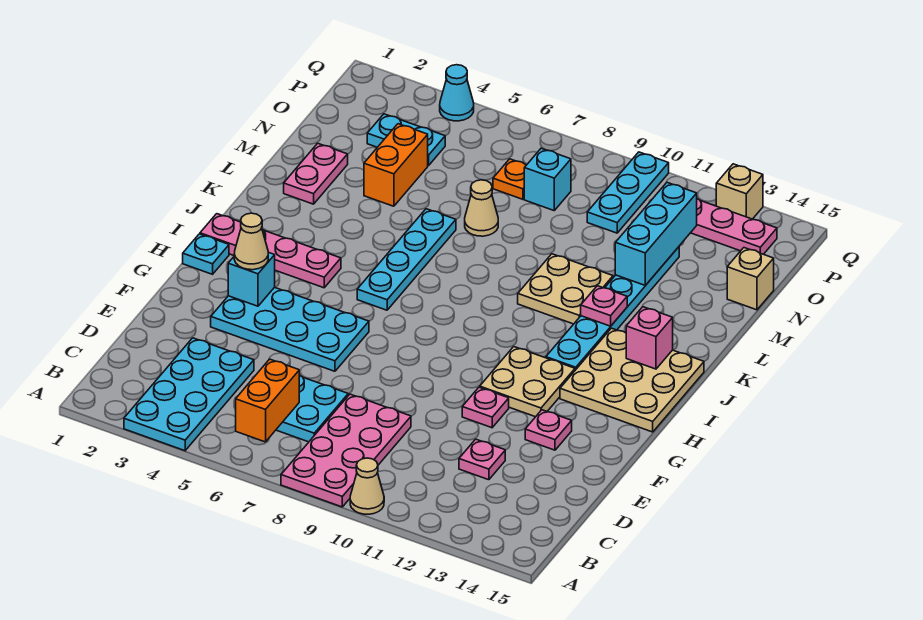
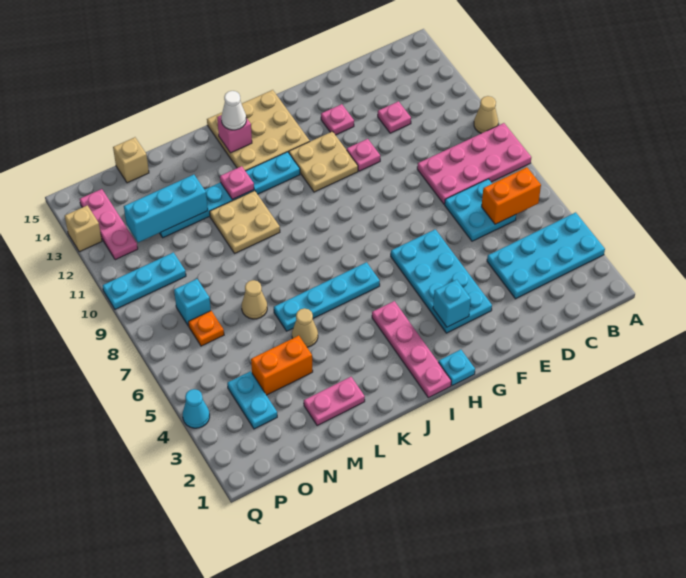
tan cone G3 level 3 -> tan cone L5 level 1
none -> white cone J14 level 3

